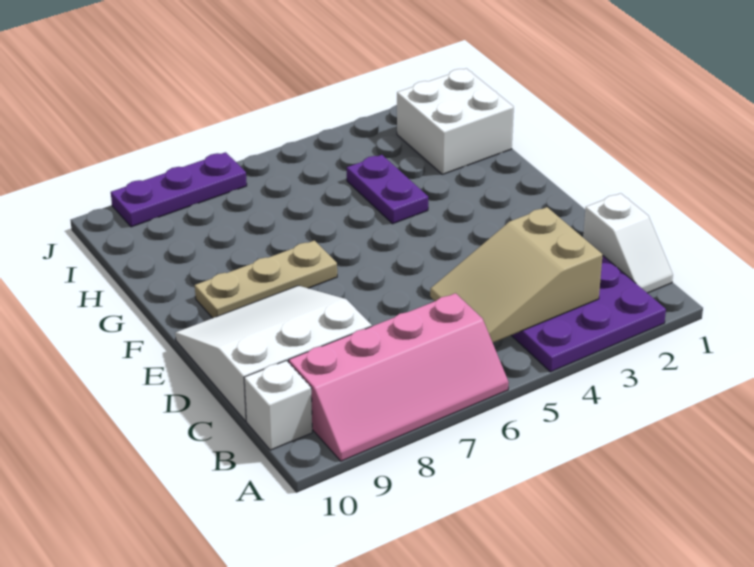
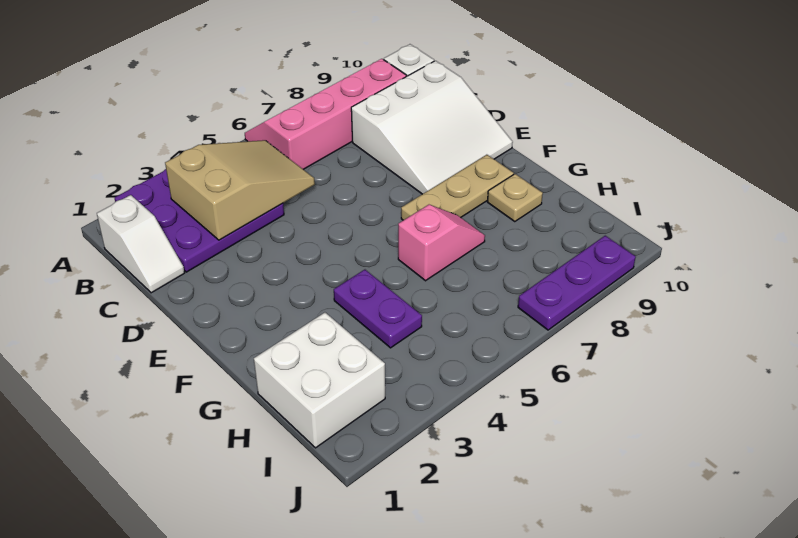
white slope B1:C1 level 1 top C -> white slope B1:C1 level 1 top B
none -> pink slope G6:G7 level 1 top 6
none -> tan plate G9 level 1

